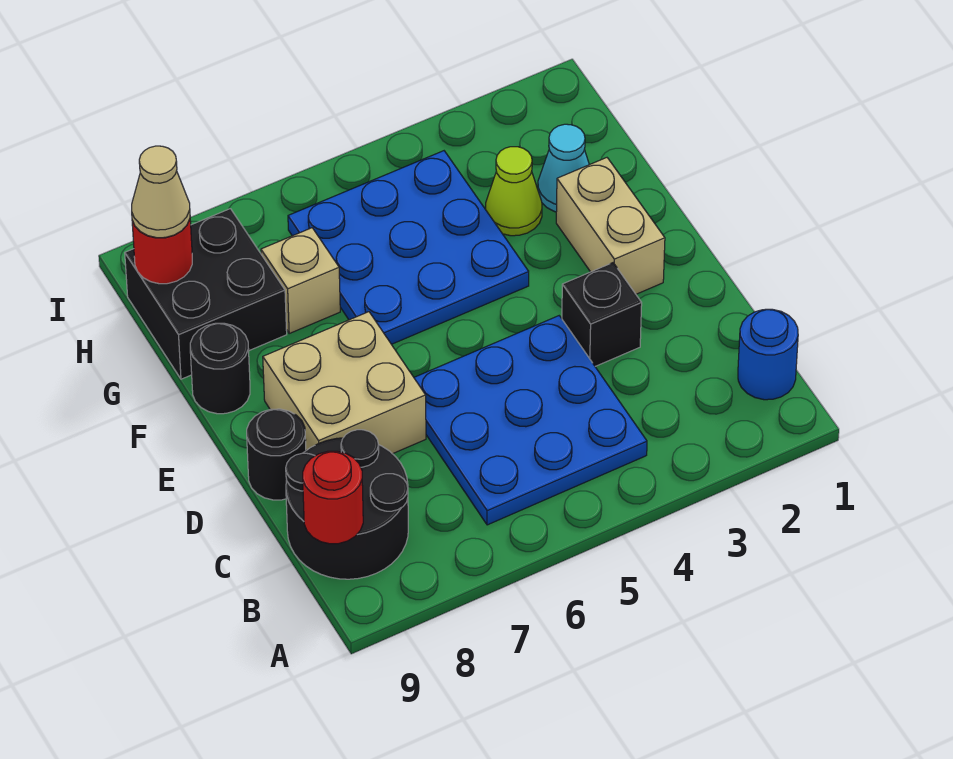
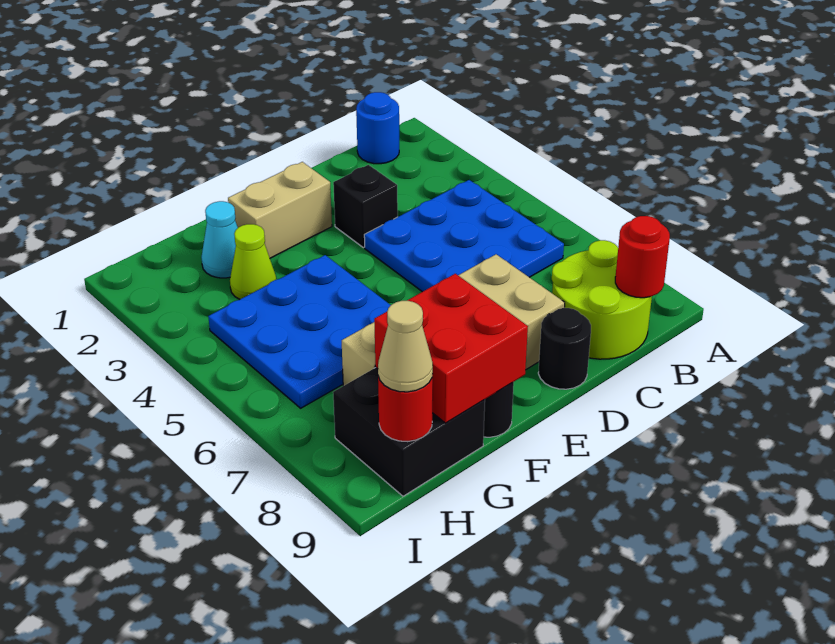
black round brick B8:C9 level 1 -> lime round brick B8:C9 level 1
none -> red brick F8:G9 level 2

